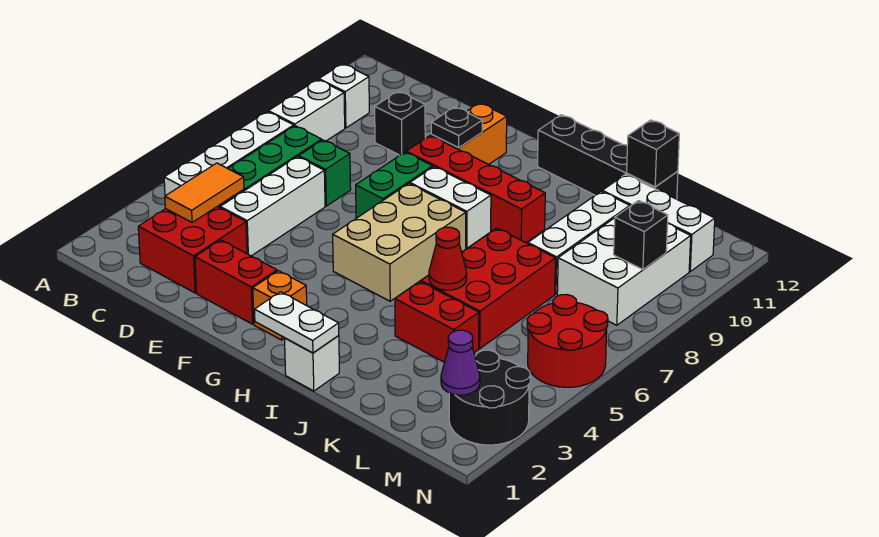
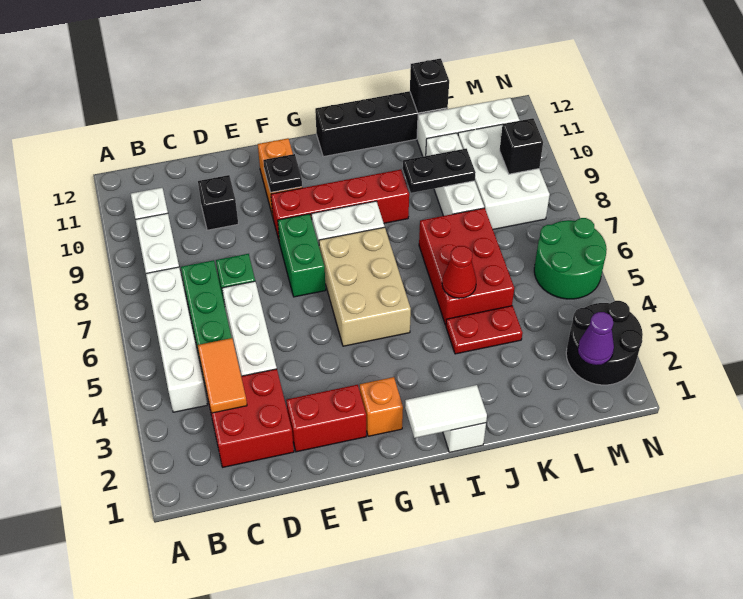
white plate H1:I1 level 2 -> white tile H1:I1 level 2
red brick J4:K4 level 1 -> red plate J4:K4 level 1
none -> black plate J9:K9 level 2
red round brick M5:N6 level 1 -> green round brick M5:N6 level 1

